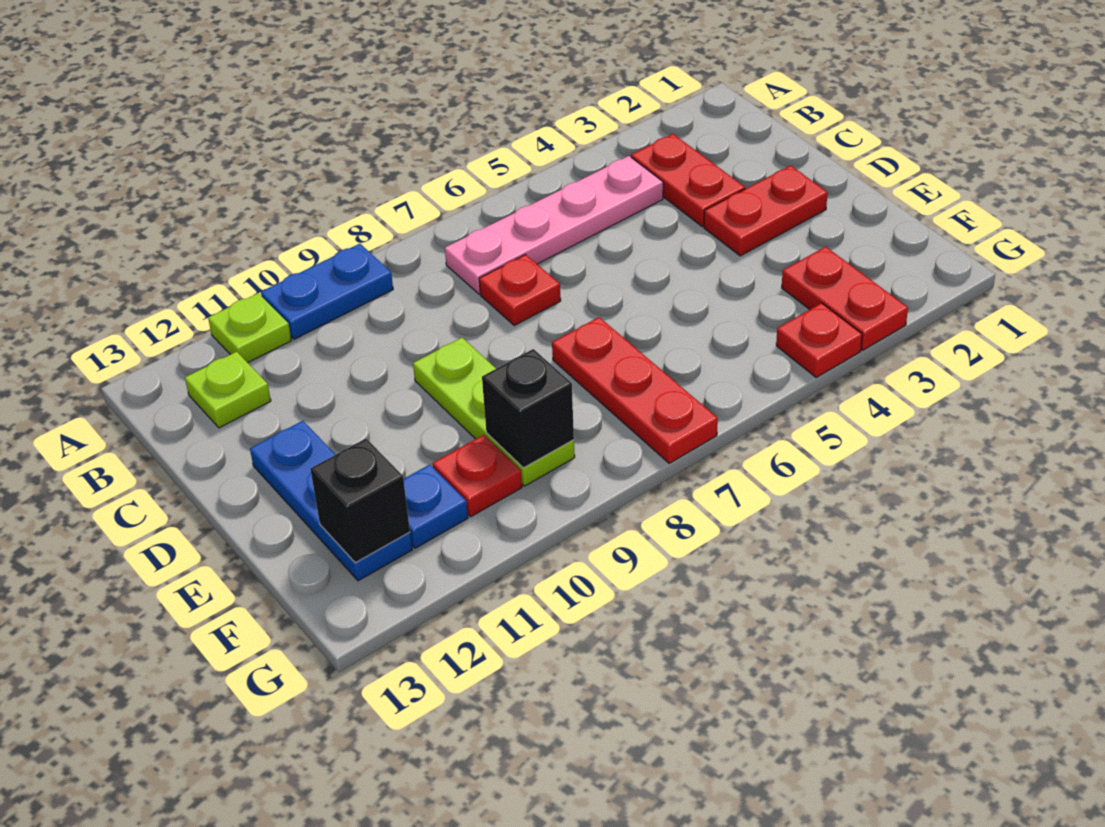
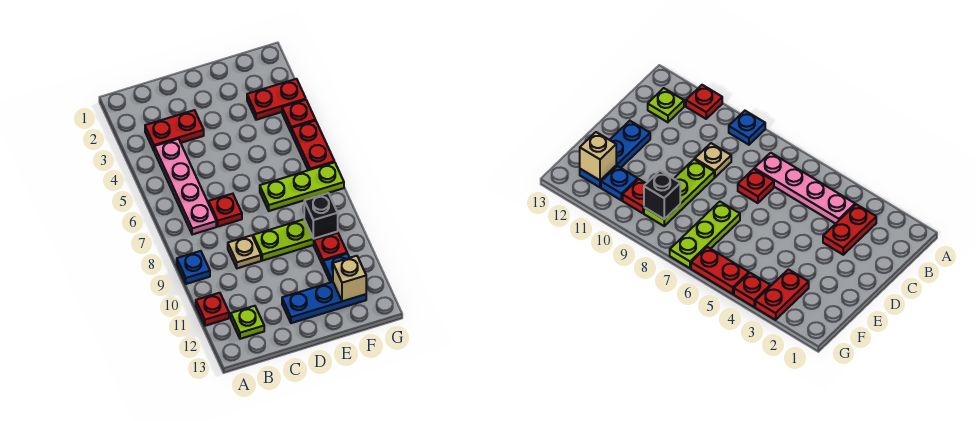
blue plate A9:A10 level 1 -> blue plate A9 level 1
lime plate A11 level 1 -> red plate A11 level 1
none -> tan plate C9 level 1
red plate D2:D3 level 1 -> red plate G5:G6 level 1
red plate E7:G7 level 1 -> lime plate E7:G7 level 1
black brick F12 level 2 -> tan brick F12 level 2

